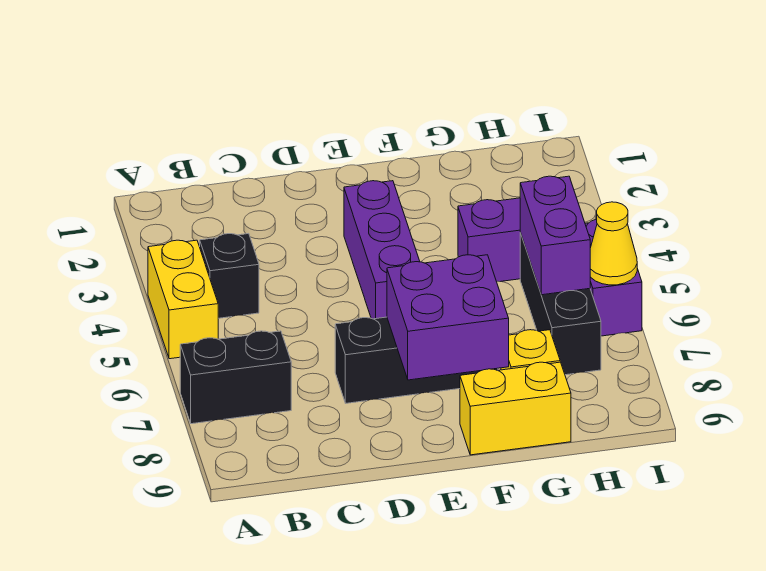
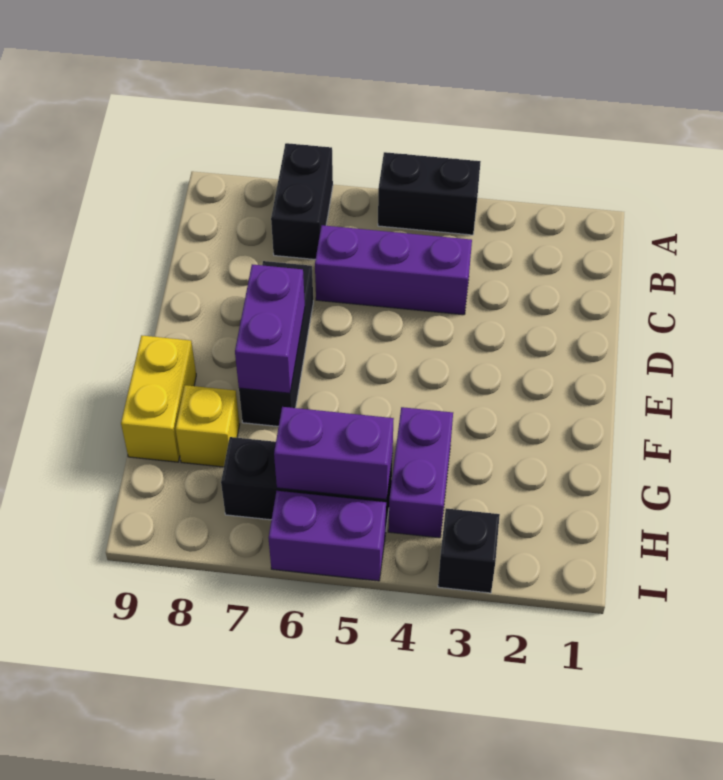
yellow brick A4:A5 level 1 -> black brick A4:A5 level 1
black brick B4 level 1 -> black brick I3 level 1
purple brick E3:E5 level 1 -> purple brick C4:C6 level 1
purple brick E7:F8 level 2 -> purple brick E7:F7 level 2
yellow cone I6 level 2 -> none

